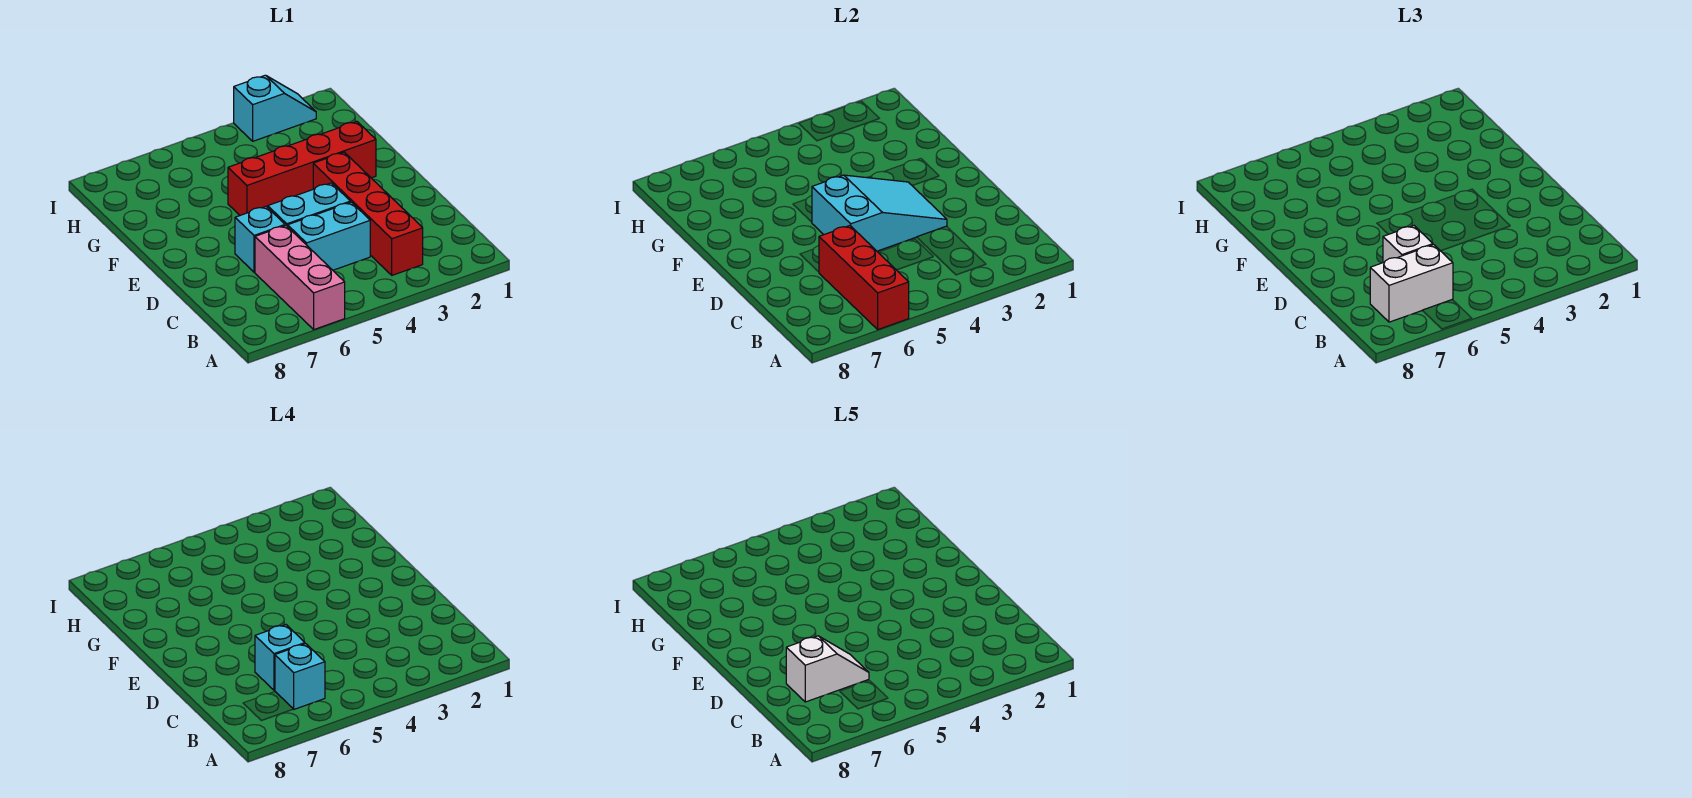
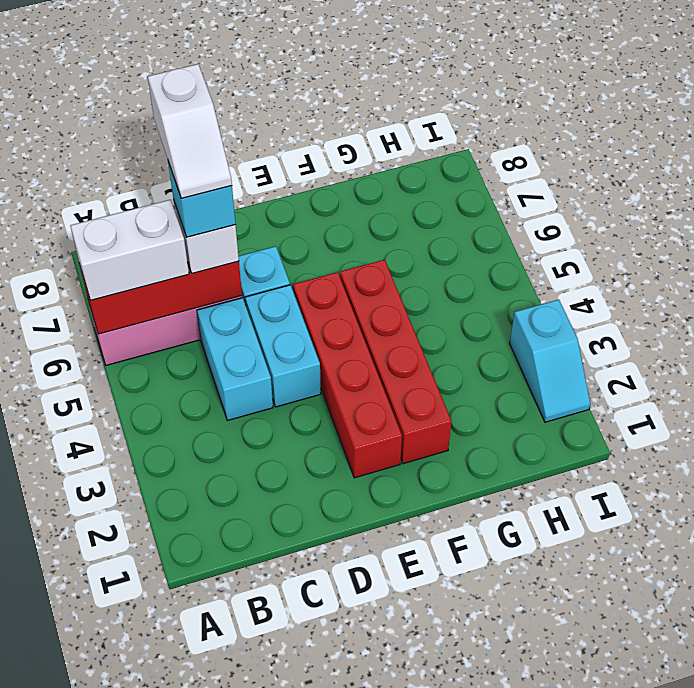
red brick B3:E3 level 1 -> red brick E2:E5 level 1
white brick B6:B7 level 3 -> white brick A6:B6 level 3
cyan brick B6 level 4 -> none
cyan slope D3:E5 level 2 top 5 -> none

